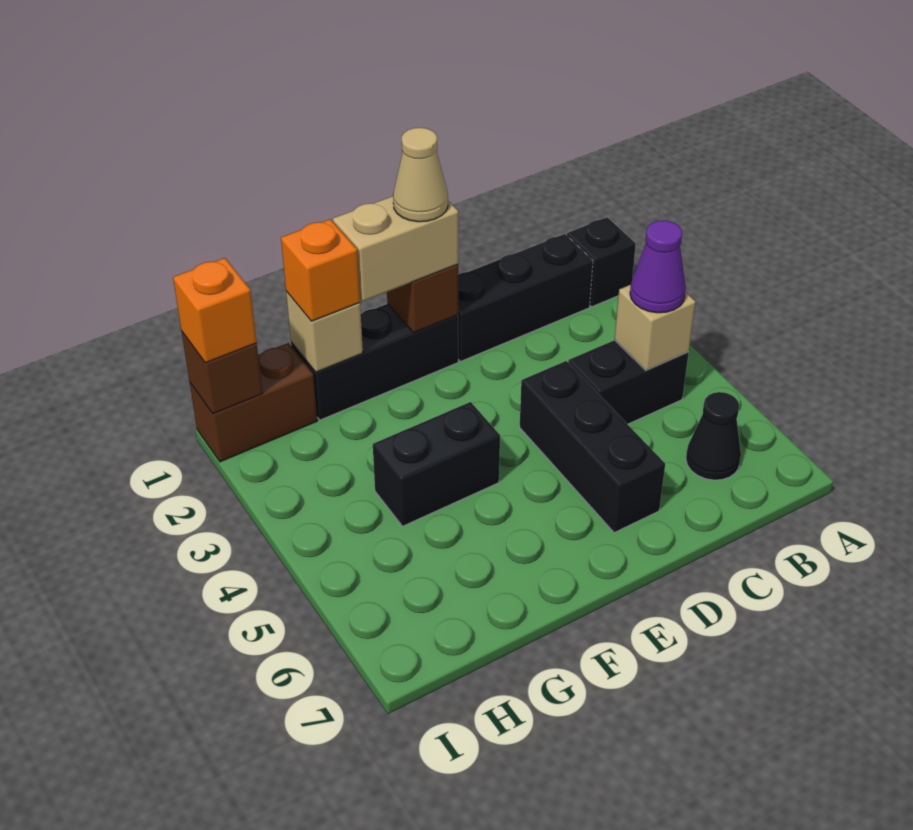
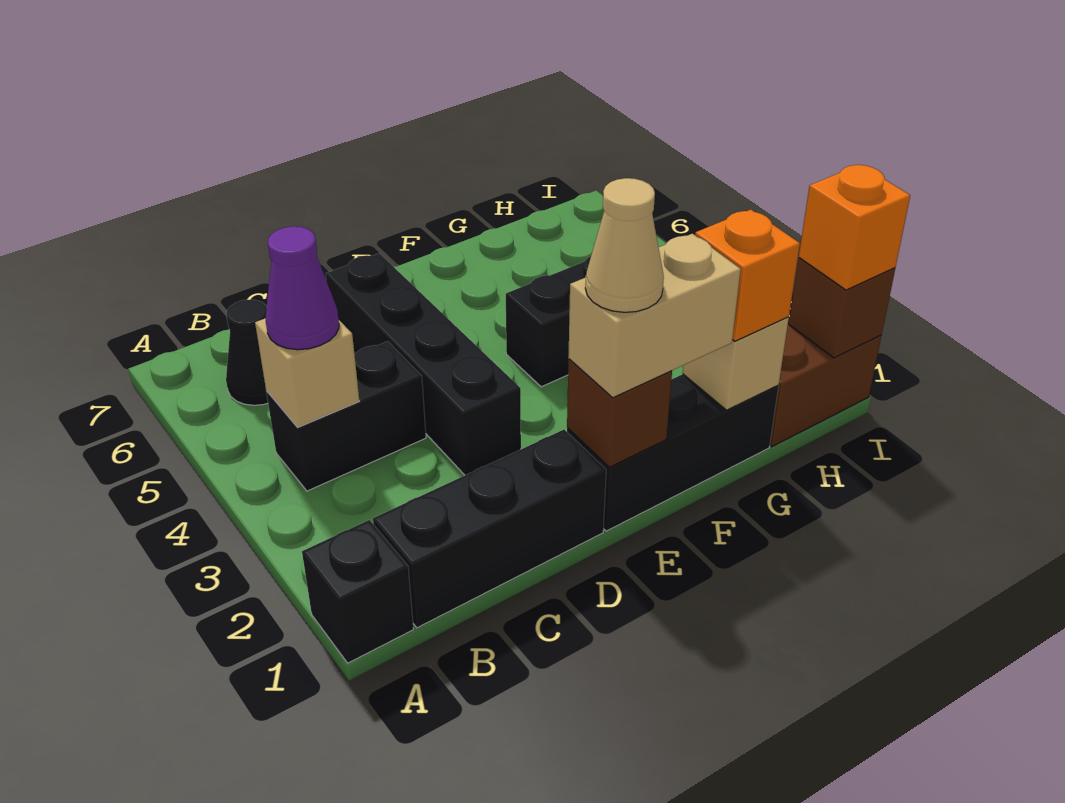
black brick D4:D6 level 1 -> black brick D3:D6 level 1

